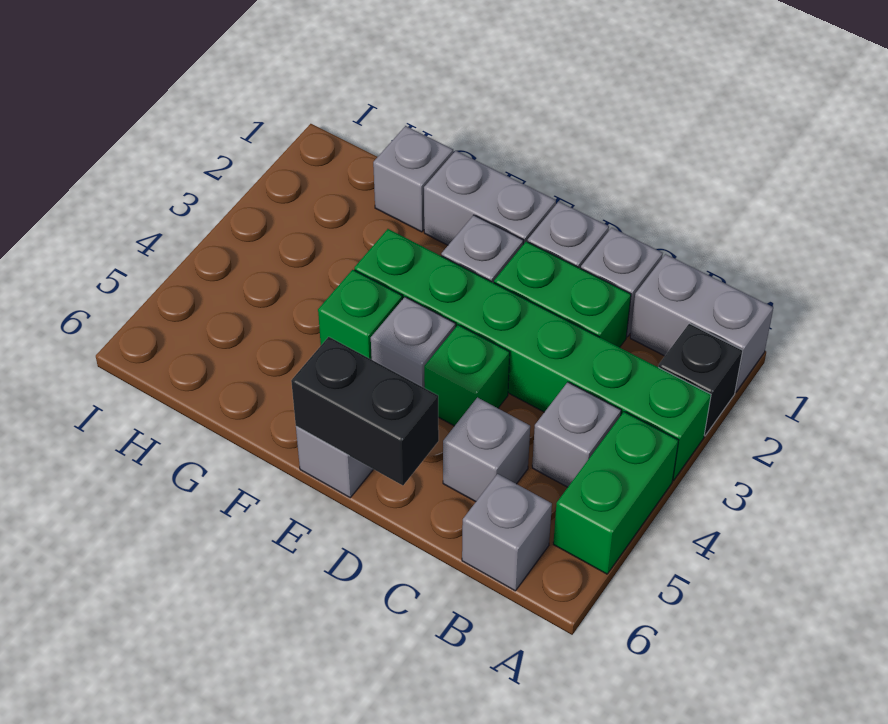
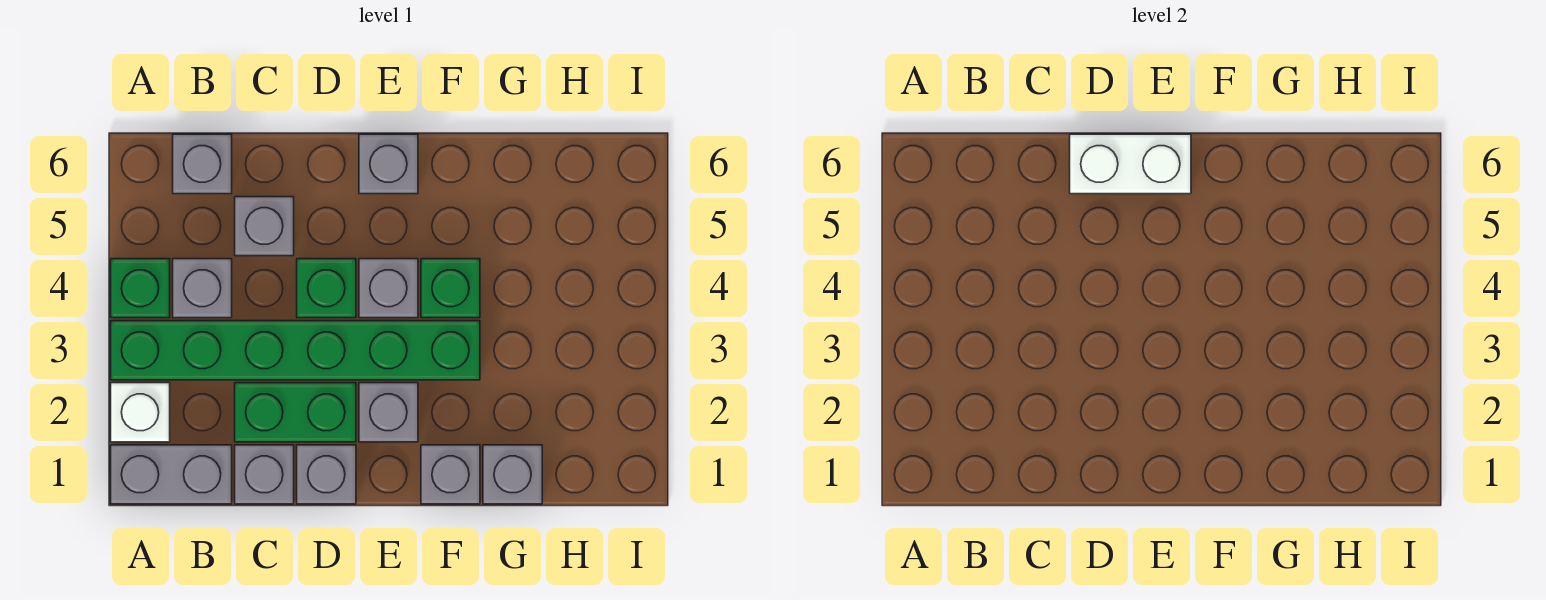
black brick A2 level 1 -> white brick A2 level 1
green brick A4:A5 level 1 -> green brick A4 level 1
black brick D6:E6 level 2 -> white brick D6:E6 level 2
grey brick E1:F1 level 1 -> grey brick F1 level 1

